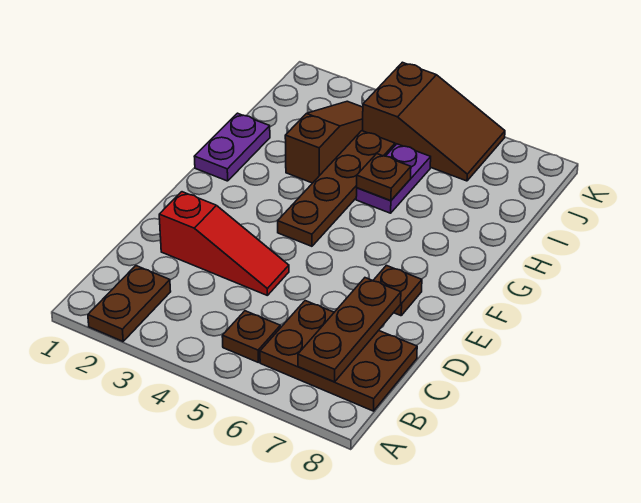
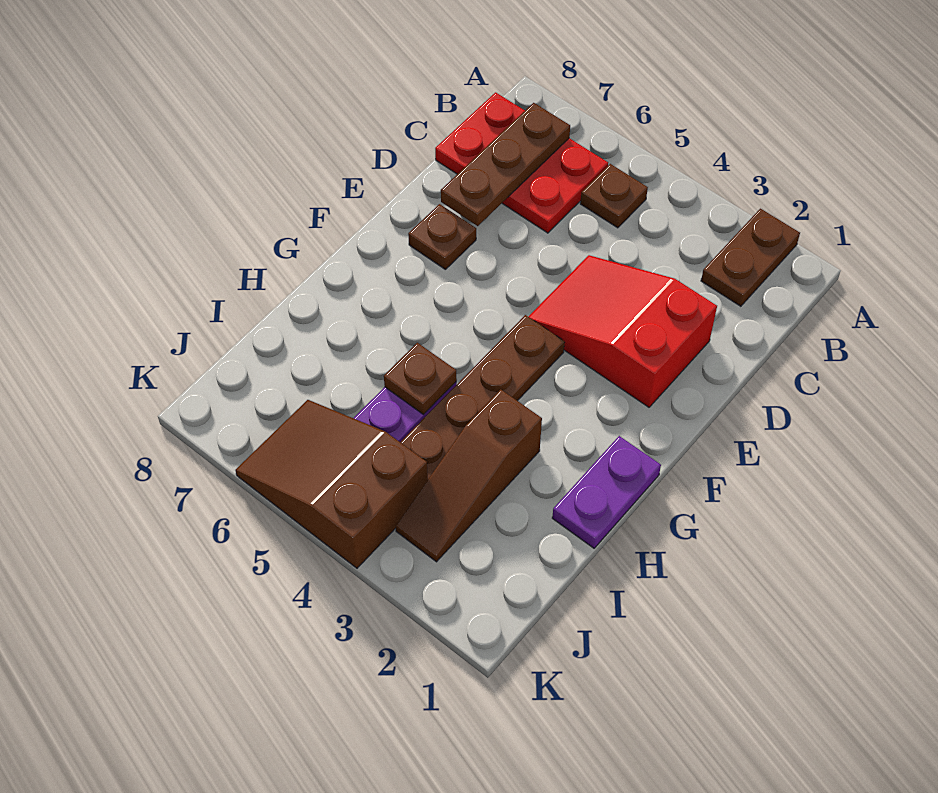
brown plate B6:C8 level 1 -> red plate B6:C8 level 1
red slope D2:D4 level 1 top 2 -> red slope D2:E4 level 1 top 2

